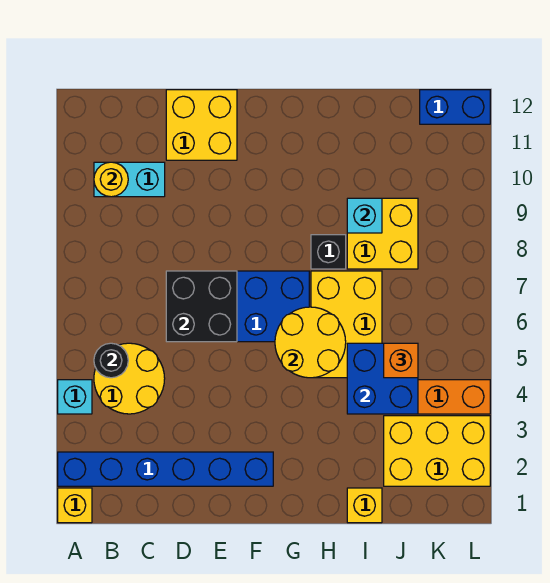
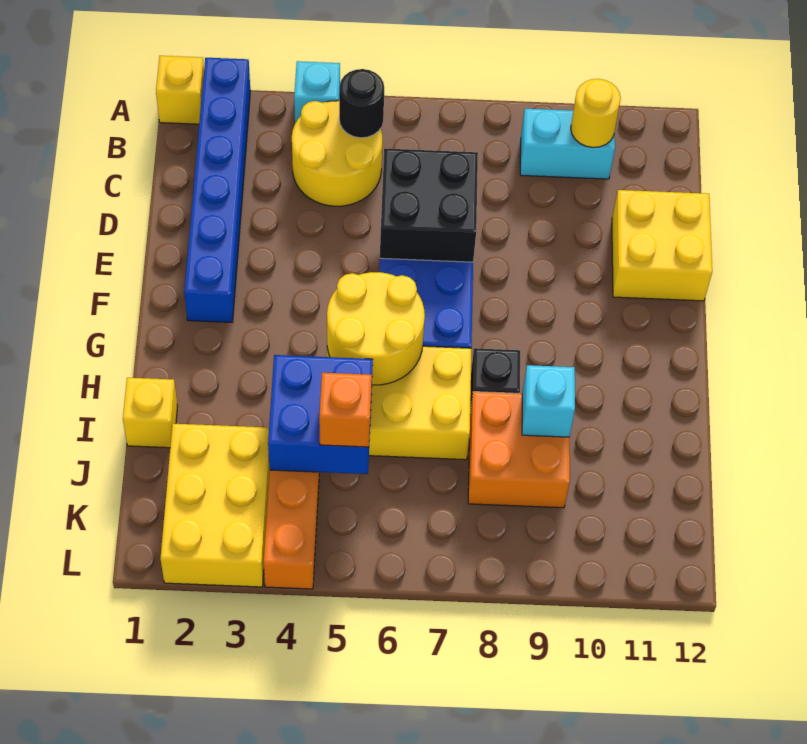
cyan brick B10:C10 level 1 -> cyan brick B9:B10 level 1
yellow brick I8:J9 level 1 -> orange brick I8:J9 level 1
blue brick K12:L12 level 1 -> none

